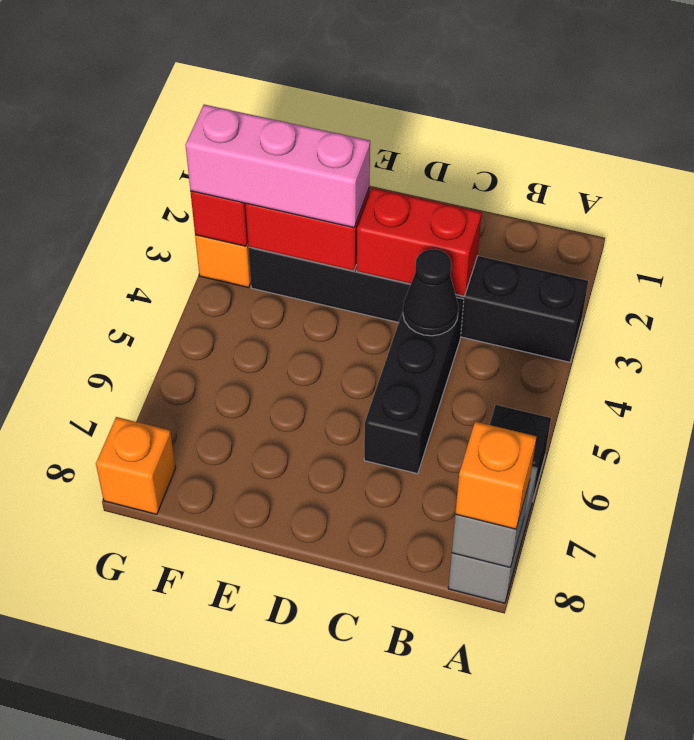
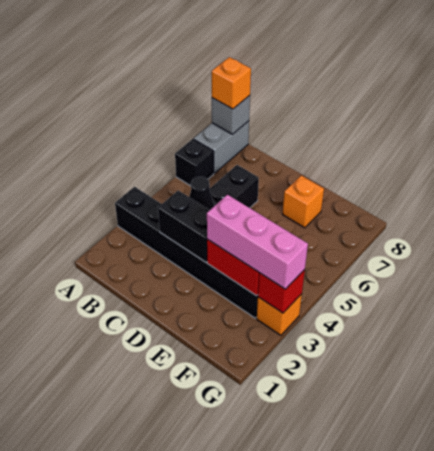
red brick C3:D3 level 2 -> black brick C3:D3 level 2
orange brick G8 level 1 -> orange brick E7 level 1

